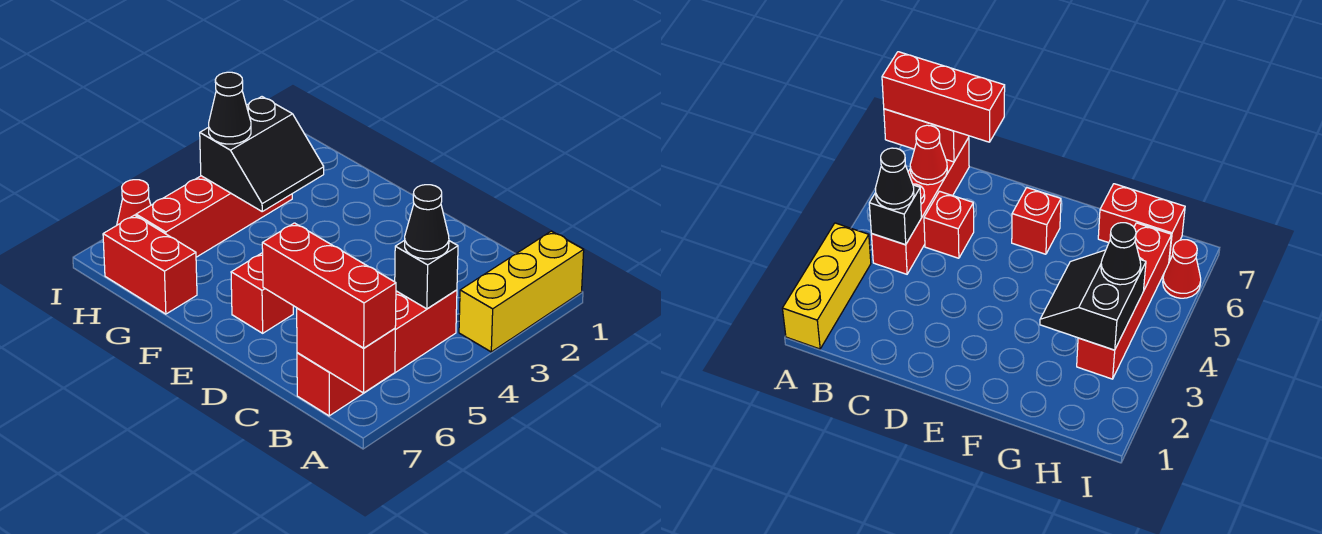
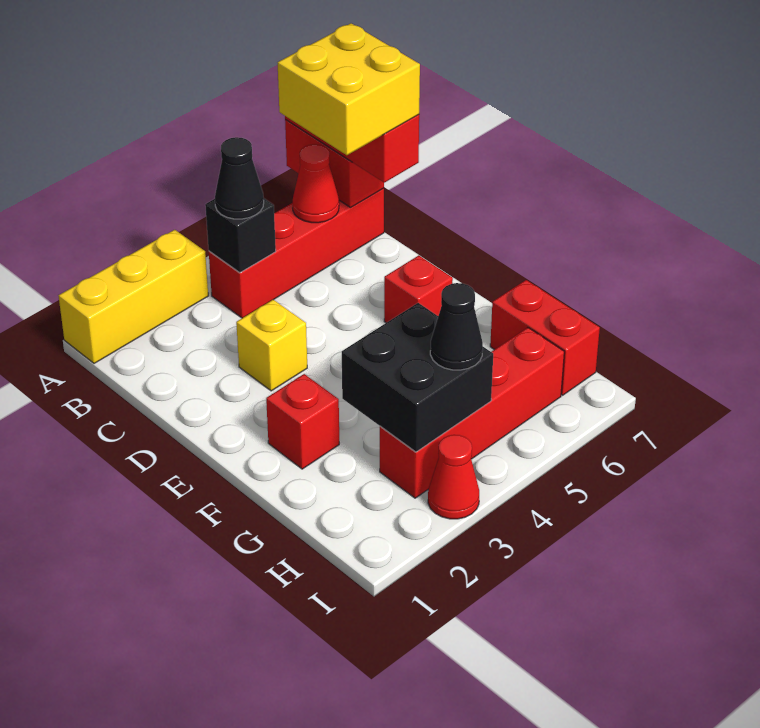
none -> yellow brick B6:C7 level 4
red brick C5 level 1 -> red brick F2 level 1
none -> yellow brick D3 level 1
black slope G3:H4 level 2 top H -> black brick G3:H4 level 2
red cone I6 level 1 -> red cone I3 level 1

